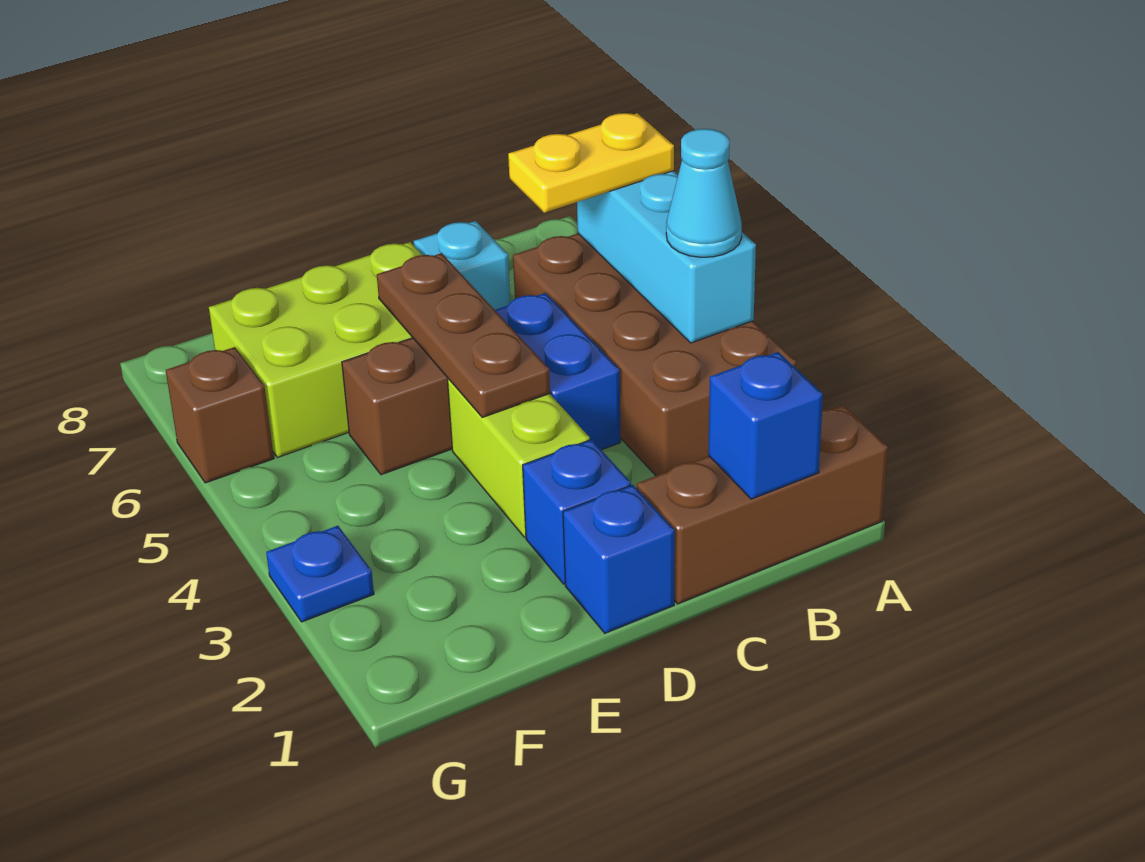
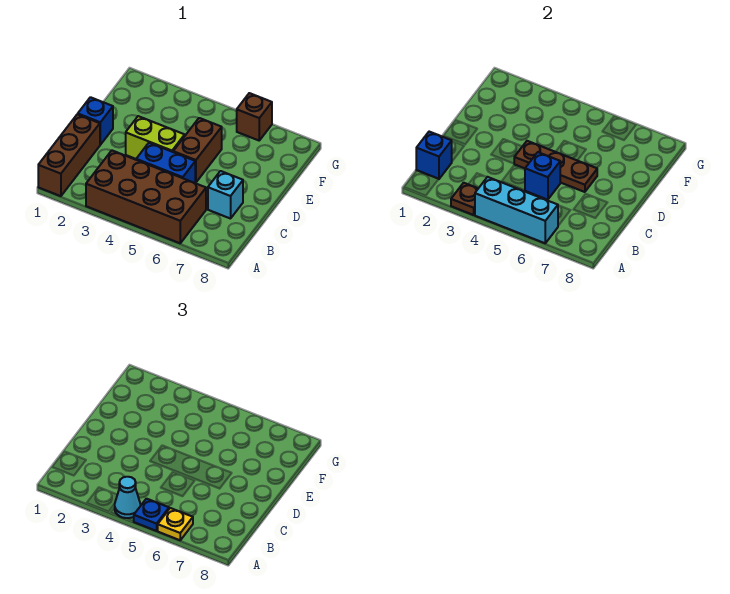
none -> brown plate A3 level 2
yellow plate A6:B6 level 3 -> yellow plate A6 level 3
blue brick D2 level 1 -> blue brick C5 level 2
lime brick D6:F7 level 1 -> none
blue plate G3 level 1 -> blue plate A5 level 3

